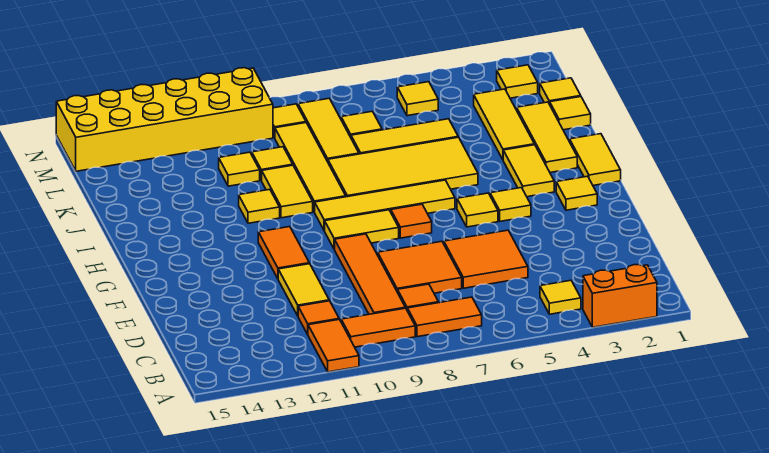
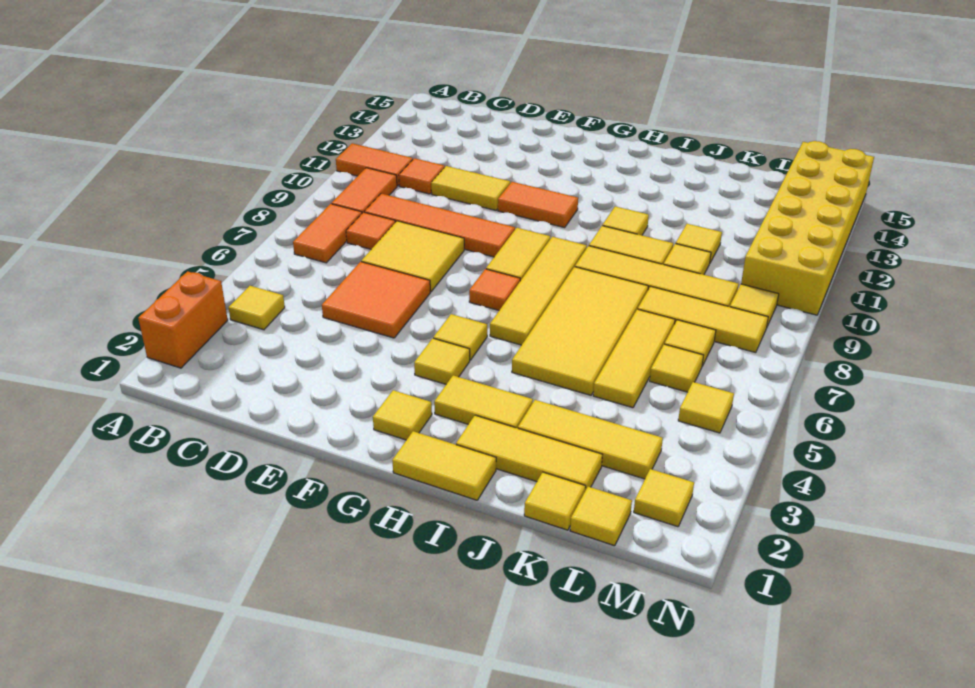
orange tile D7:E8 level 1 -> yellow tile D7:E8 level 1
none -> yellow tile L6 level 1

